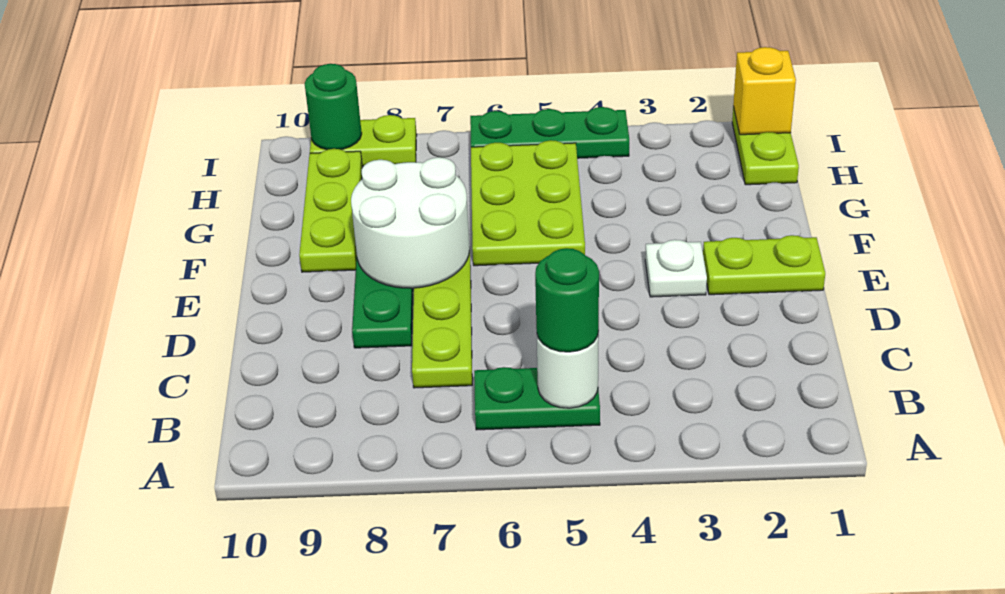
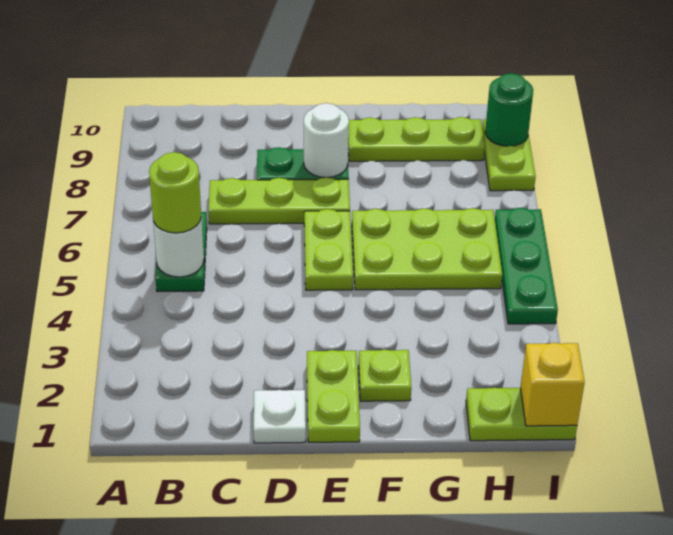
green round brick B5 level 3 -> lime round brick B5 level 3
white plate E3 level 1 -> white plate D1 level 1
none -> lime plate E5:E6 level 1
white round brick E7:F8 level 2 -> white round brick E8 level 2
none -> lime plate F2 level 1

